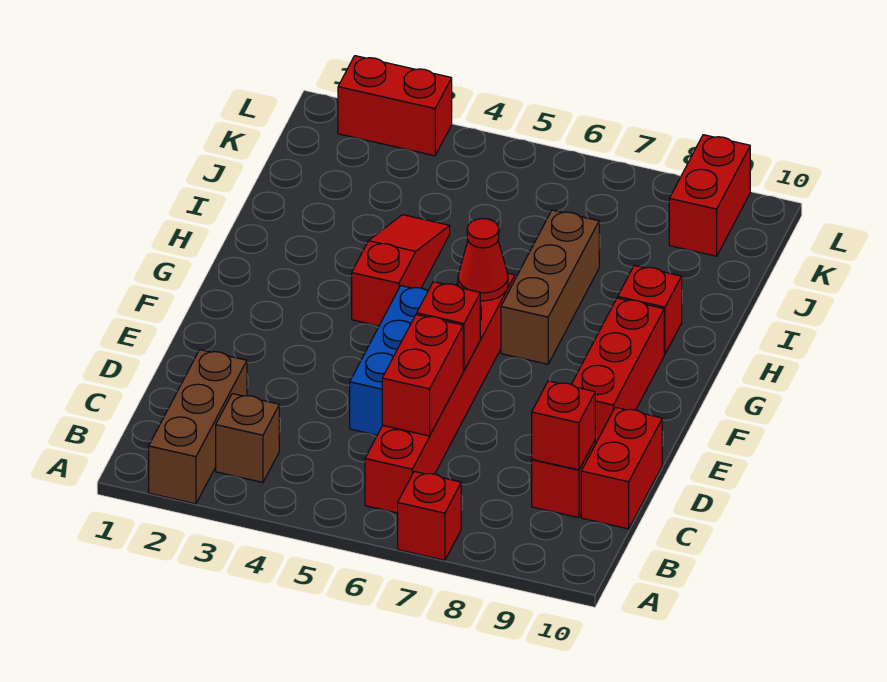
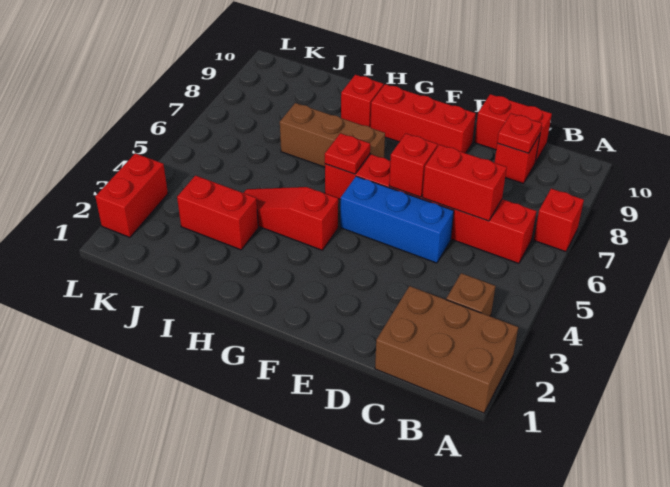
brown brick A2:C2 level 1 -> brown brick A1:C2 level 1
red brick C9 level 2 -> red plate C9 level 2
red cone G6 level 2 -> red plate G6 level 2
red brick K9:L9 level 1 -> red brick I3:J3 level 1

